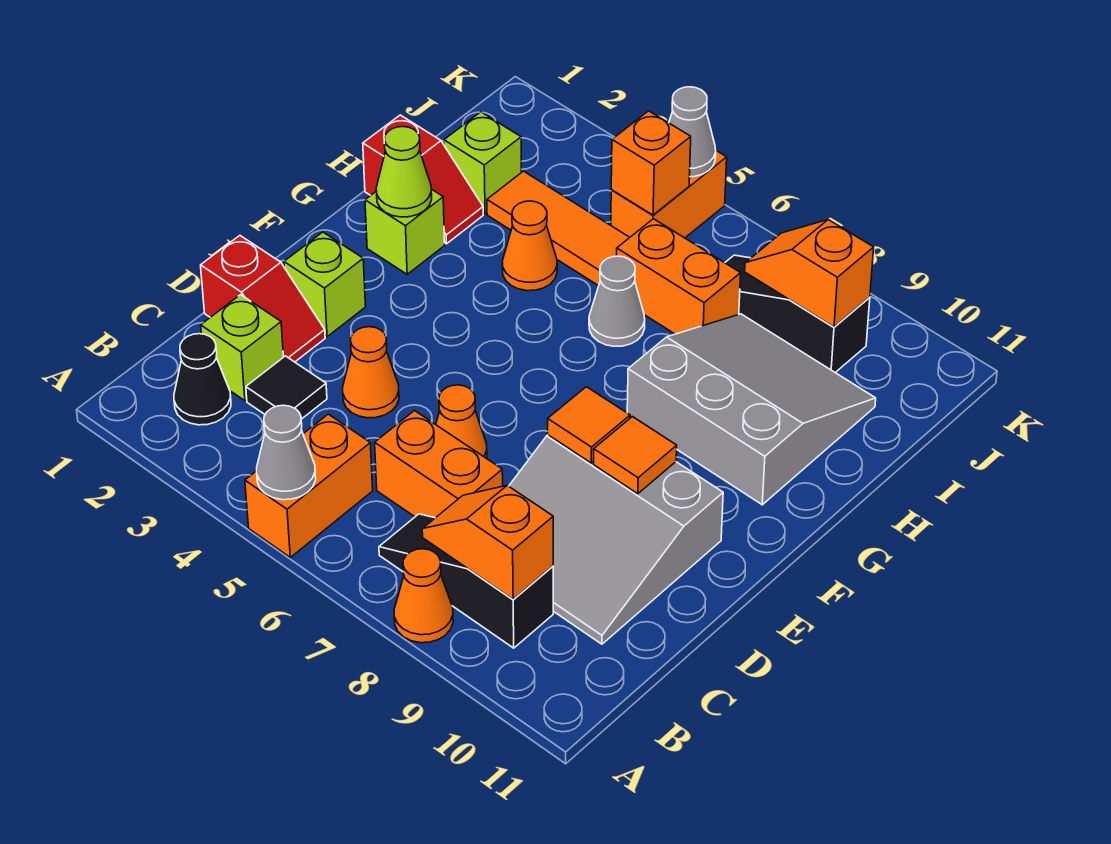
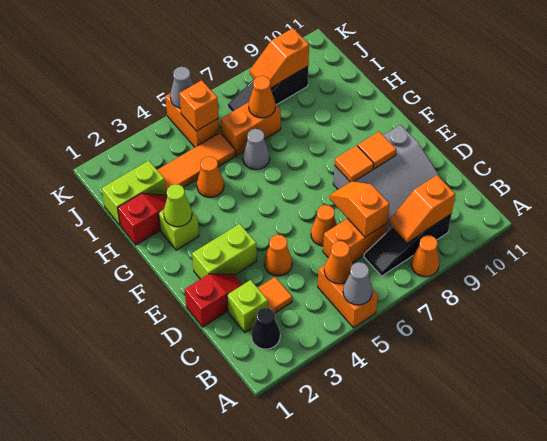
none -> orange cone B5 level 2
black tile C3 level 1 -> orange tile C3 level 1
none -> orange slope C7:D7 level 2 top C
lime brick E2 level 1 -> lime brick E2:E3 level 1
grey slope G8:I10 level 1 top G -> none
lime brick I2 level 1 -> lime brick I1:I2 level 1
none -> orange cone I7 level 2

